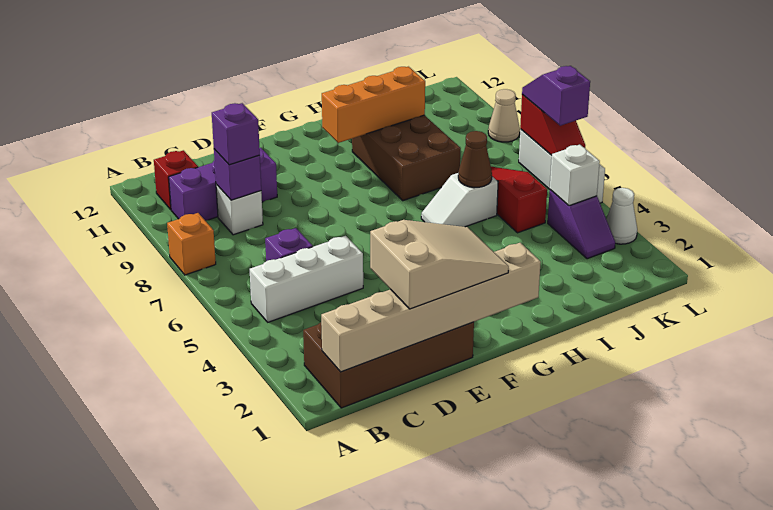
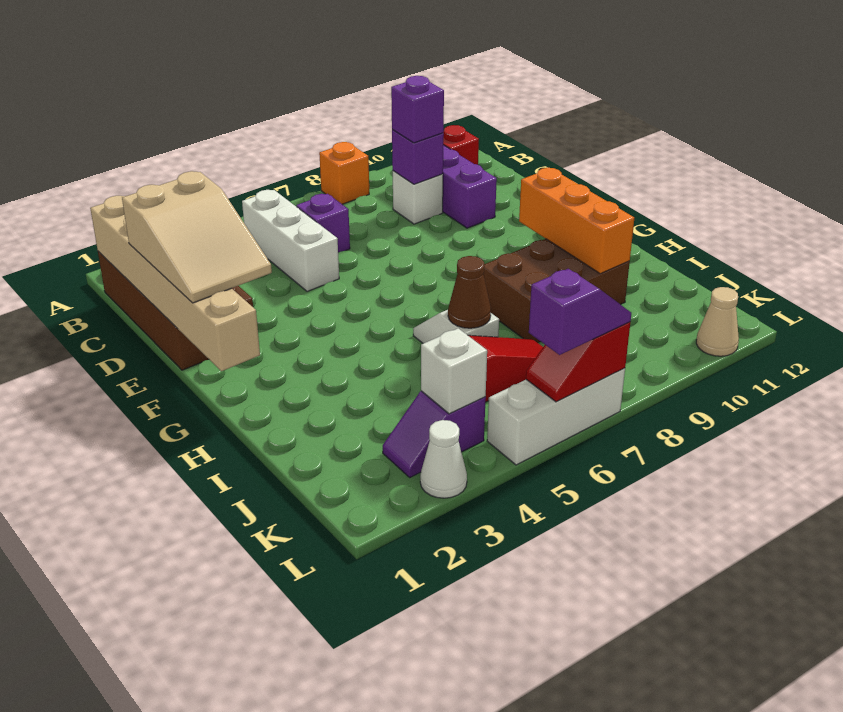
tan cone L9 level 1 -> tan cone L11 level 1

